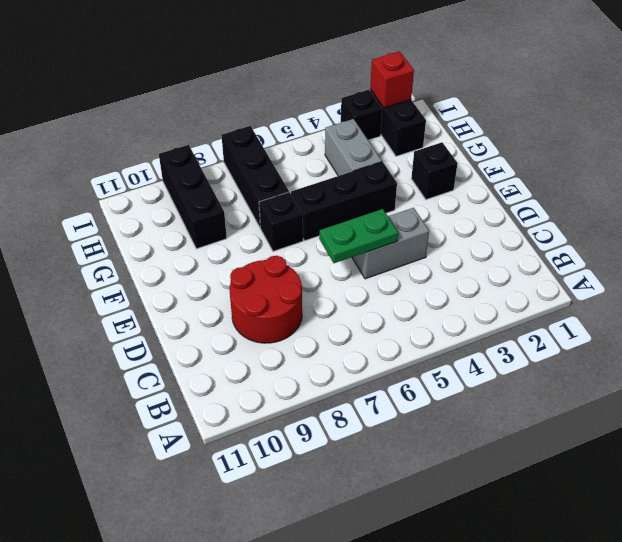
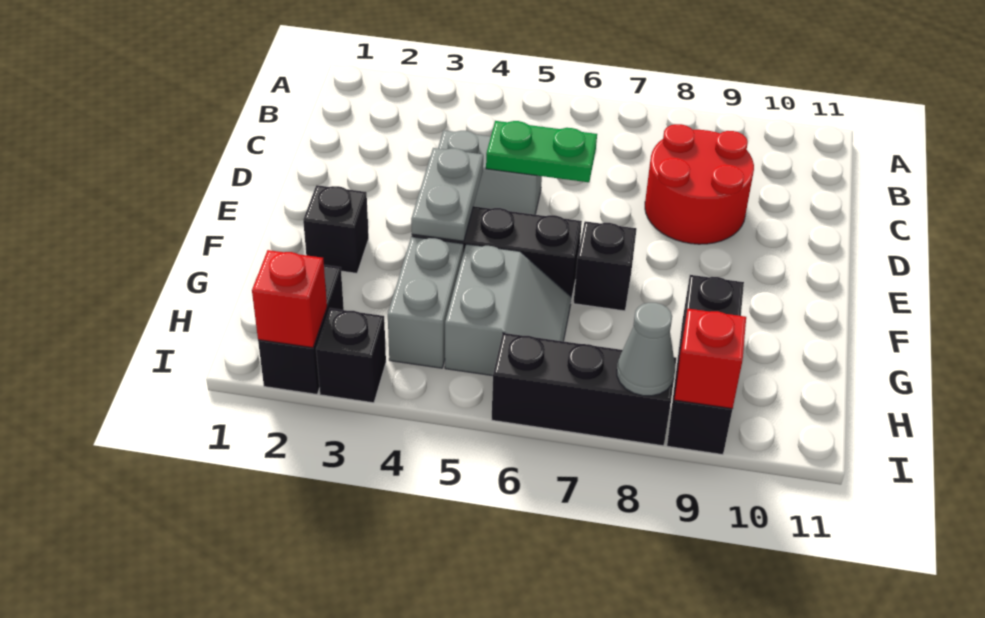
none -> grey plate E4:F4 level 2
none -> grey slope G5:H6 level 1 top 5
black brick G7:I7 level 1 -> black brick I6:I8 level 1
none -> grey cone I8 level 2
none -> red brick I9 level 2

